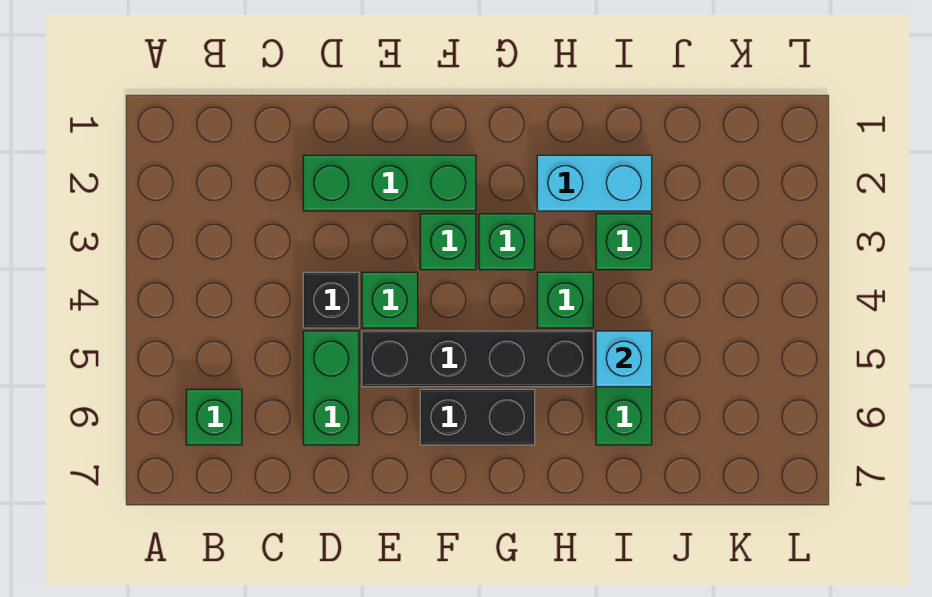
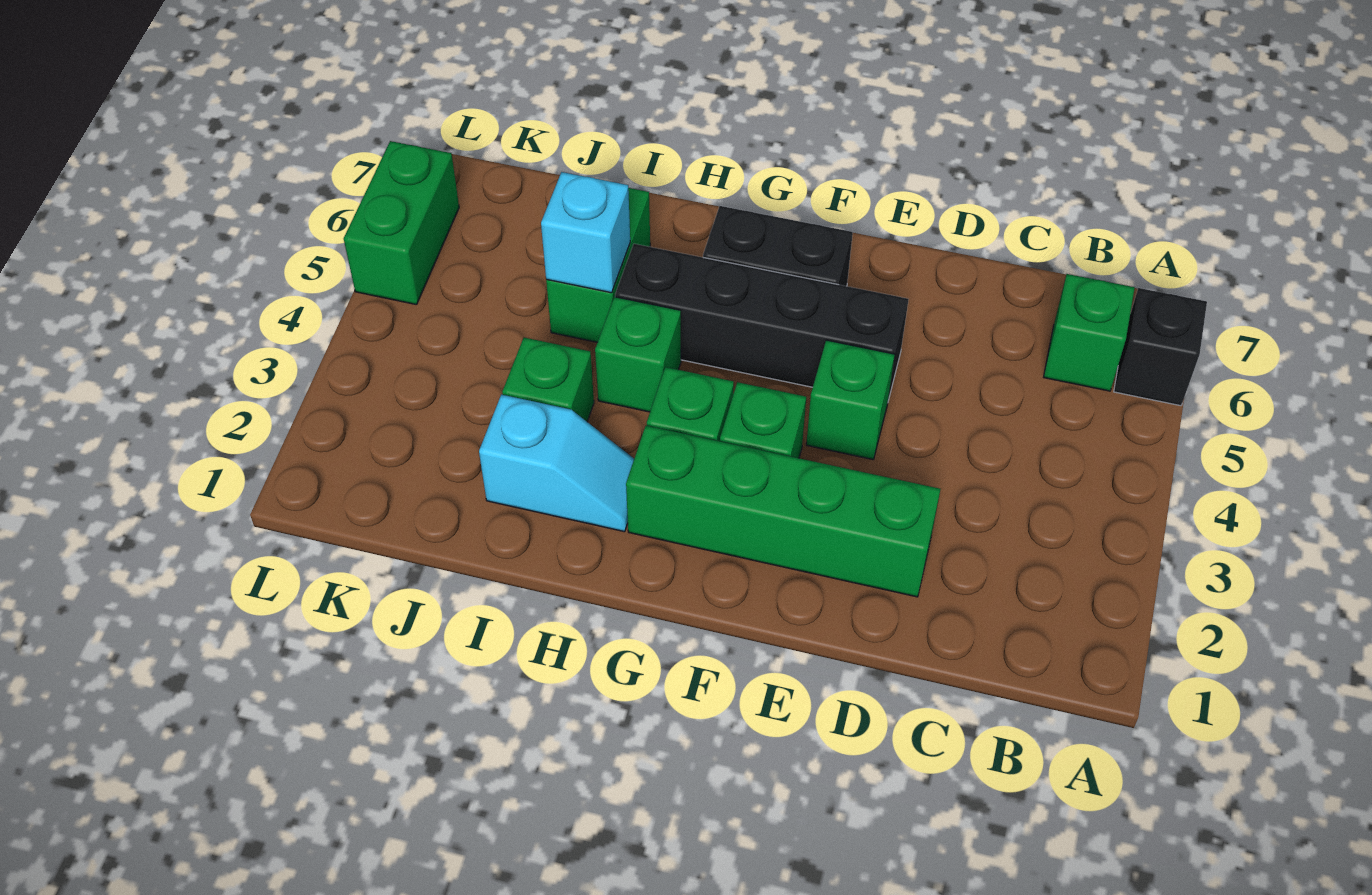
green brick D2:F2 level 1 -> green brick D2:G2 level 1
black brick D4 level 1 -> black brick A6 level 1
green brick D5:D6 level 1 -> green brick L5:L6 level 1
cyan brick H2:I2 level 1 -> cyan slope H2:I2 level 1 top I

